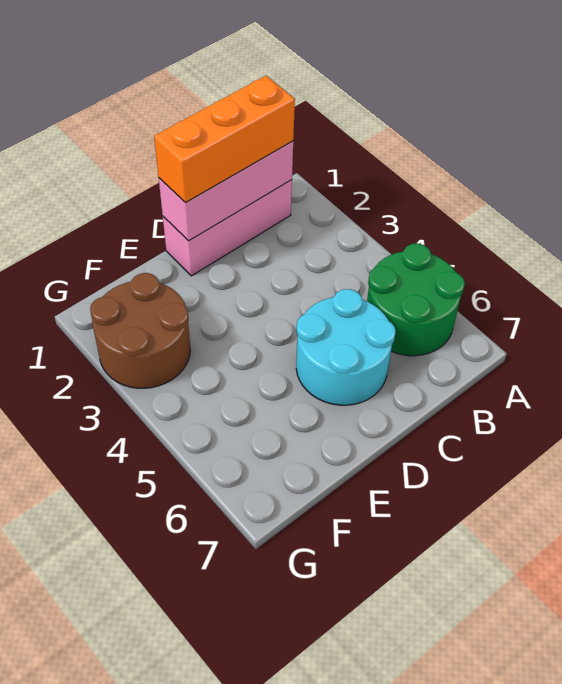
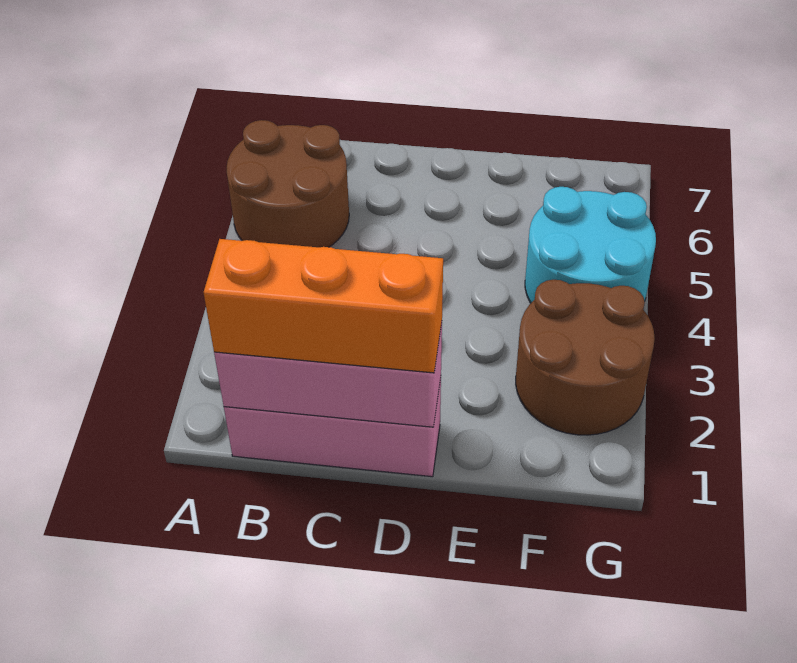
green round brick A5:B6 level 1 -> brown round brick A5:B6 level 1
cyan round brick C5:D6 level 1 -> cyan round brick F4:G5 level 1

